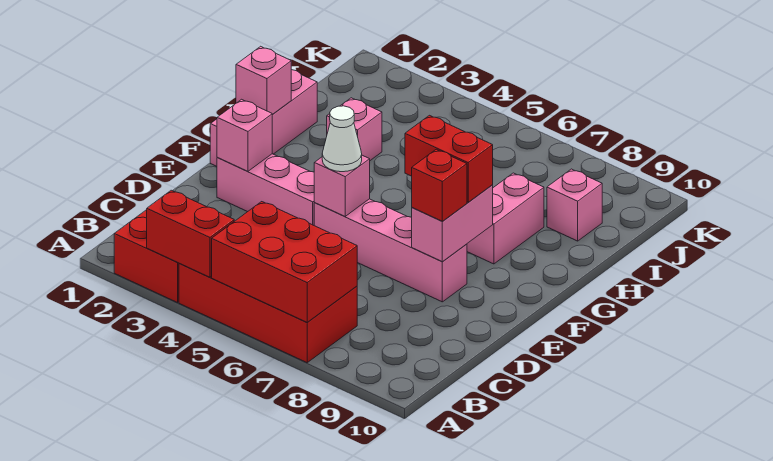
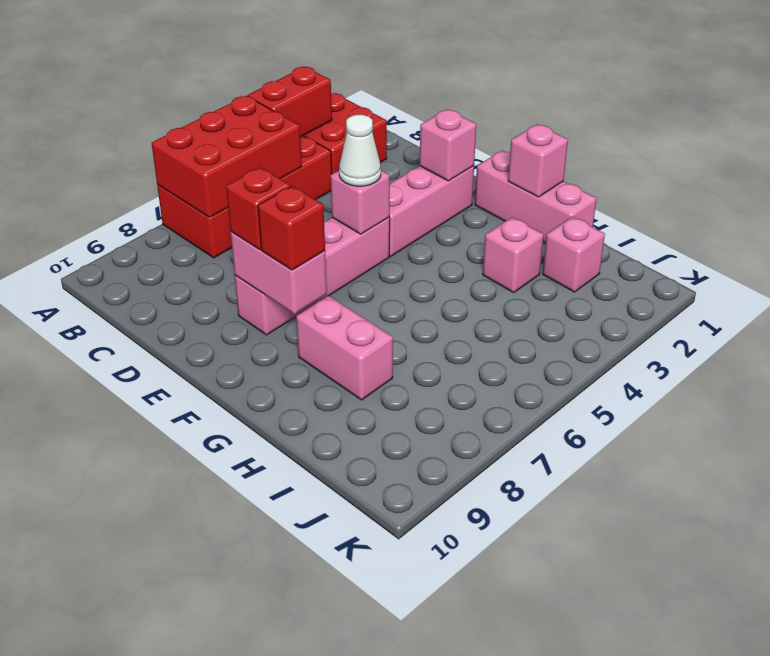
red brick F7:F8 level 3 -> red brick F8 level 3
pink brick I9 level 1 -> pink brick I2 level 1

